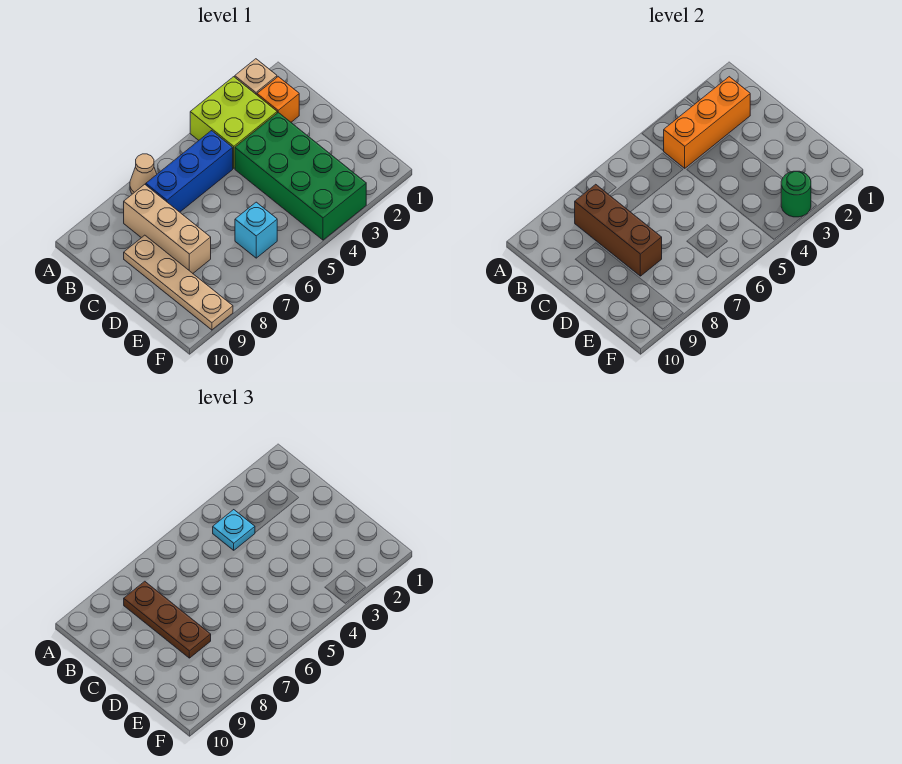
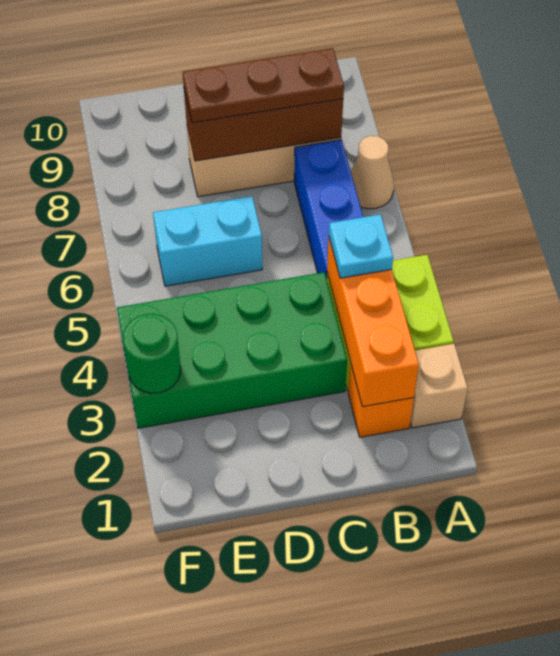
tan plate C9:F9 level 1 -> none
cyan brick E6 level 1 -> cyan brick D6:E6 level 1

